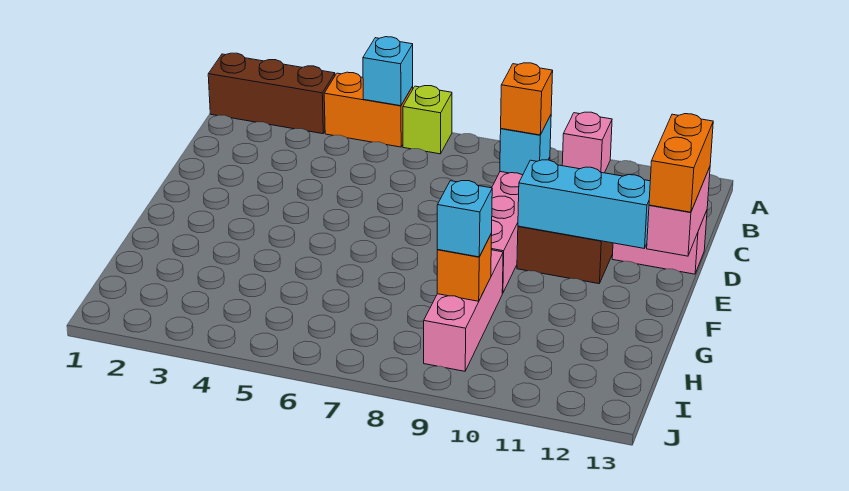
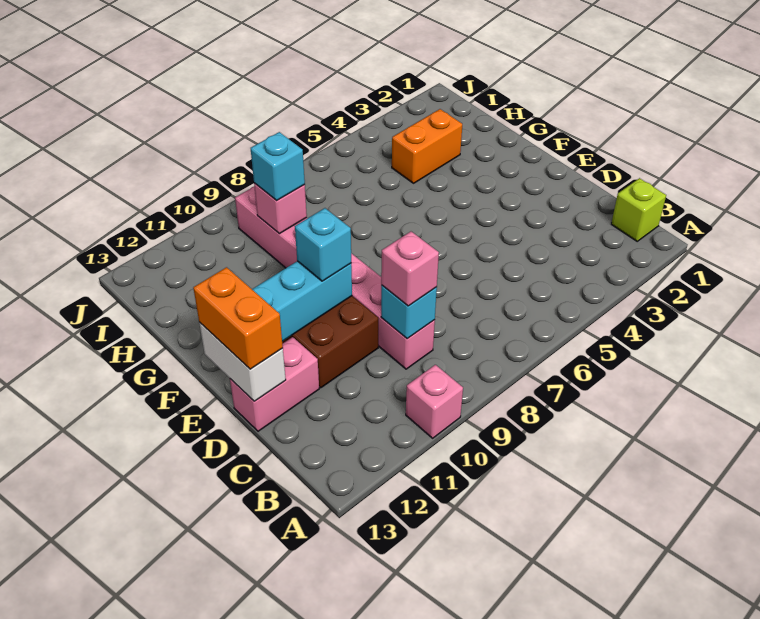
brown brick A1:A3 level 1 -> none
orange brick A4:A5 level 1 -> orange brick H3:H4 level 1
cyan brick A5 level 2 -> cyan brick E10 level 3
lime brick A6 level 1 -> lime brick B1 level 1
orange brick C9 level 3 -> pink brick C9 level 3
pink brick D13:E13 level 2 -> white brick D13:E13 level 2
orange brick H9 level 2 -> pink brick H9 level 2

